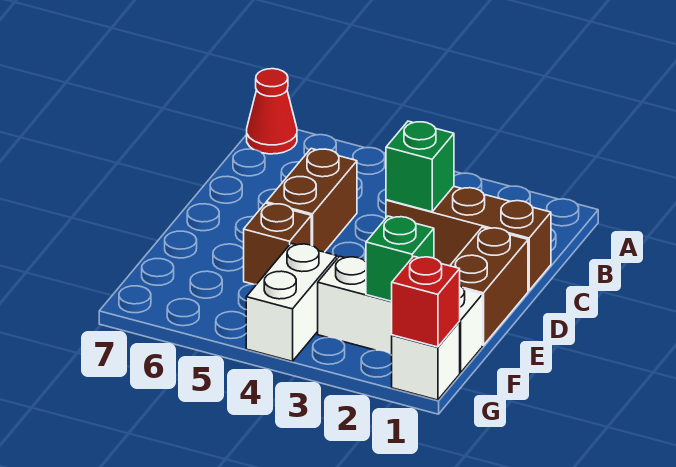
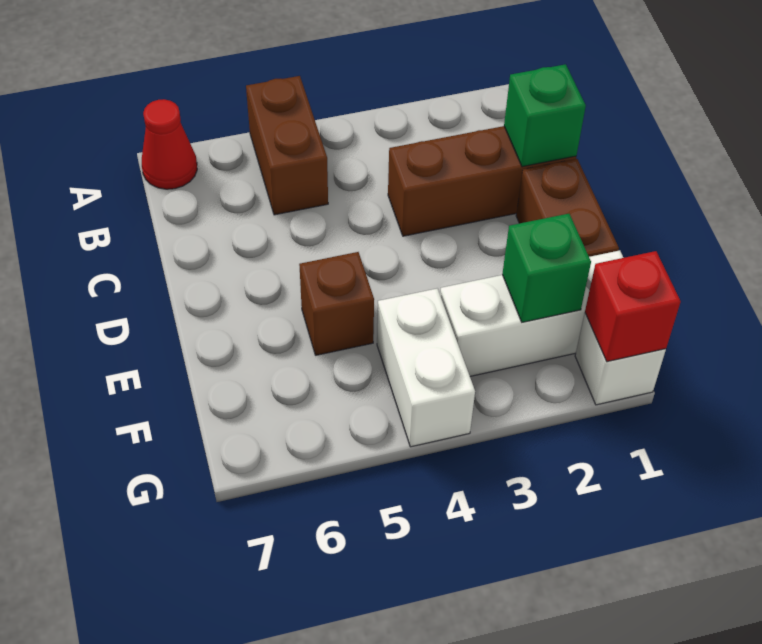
green brick C3 level 2 -> green brick C1 level 2
brown brick C5:D5 level 1 -> brown brick A5:B5 level 1

